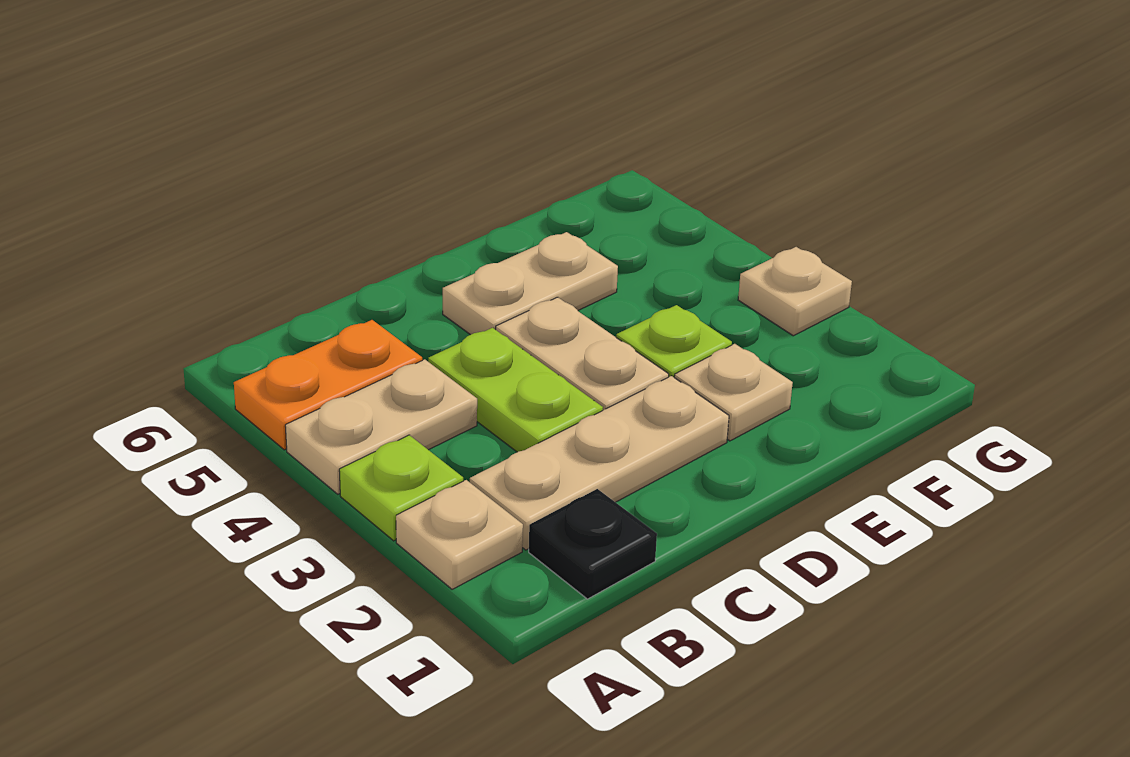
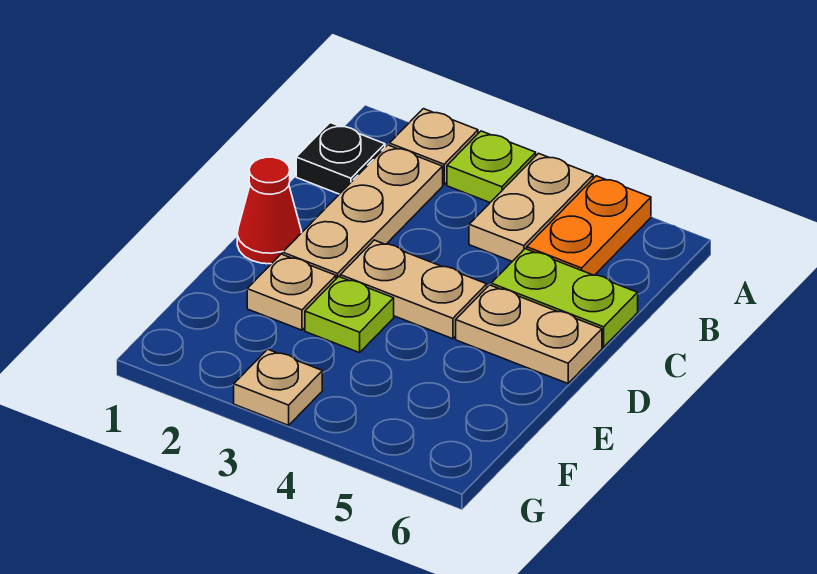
lime plate C3:C4 level 1 -> lime plate C5:C6 level 1
none -> red cone D1 level 1
tan plate D5:E5 level 1 -> tan plate D5:D6 level 1

